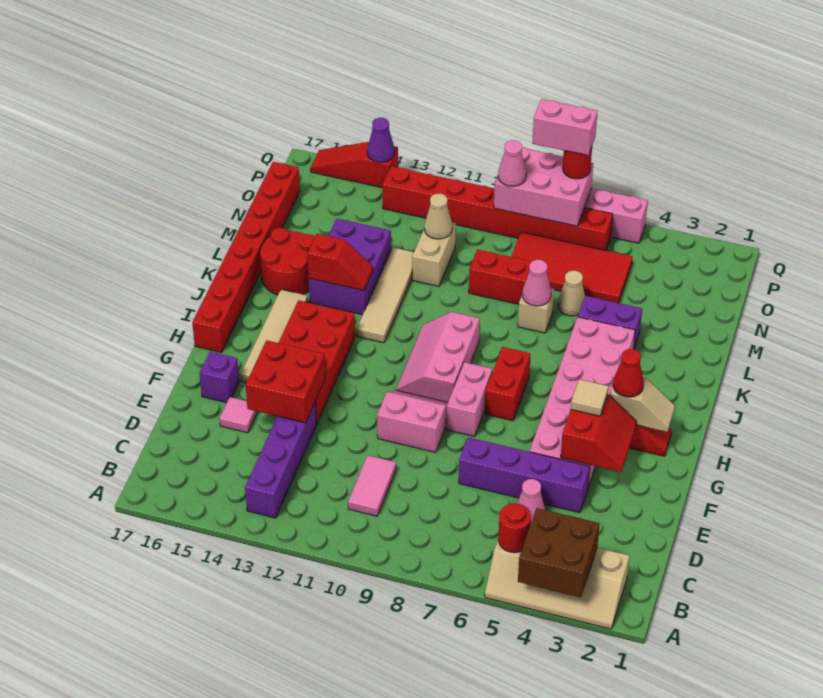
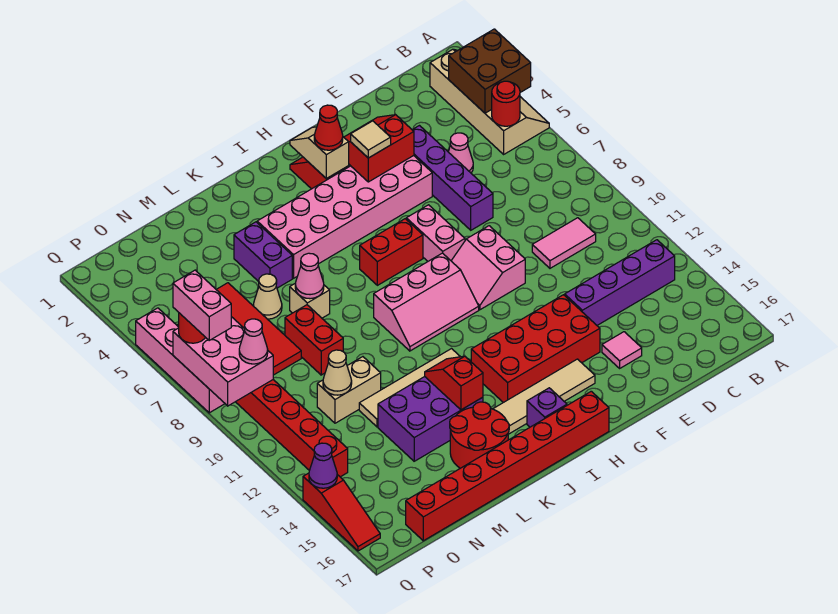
red brick E13:F14 level 2 -> none
purple brick F16 level 1 -> purple brick I16 level 1
pink brick G8:H8 level 1 -> pink brick G7:G8 level 1

